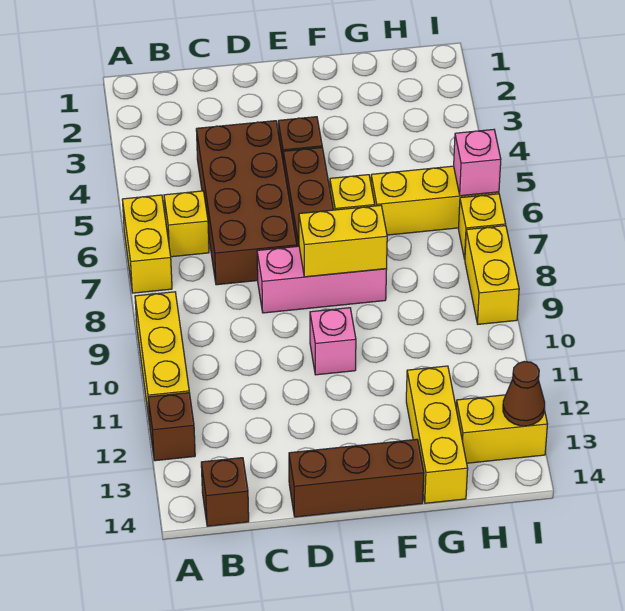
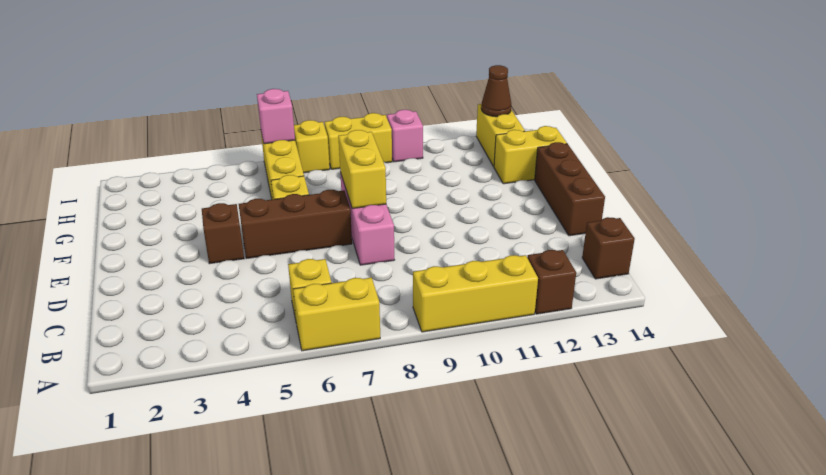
brown brick C4:D7 level 1 -> none
pink brick E10 level 1 -> pink brick I10 level 1
yellow brick G12:G14 level 1 -> yellow brick G13:G14 level 1

